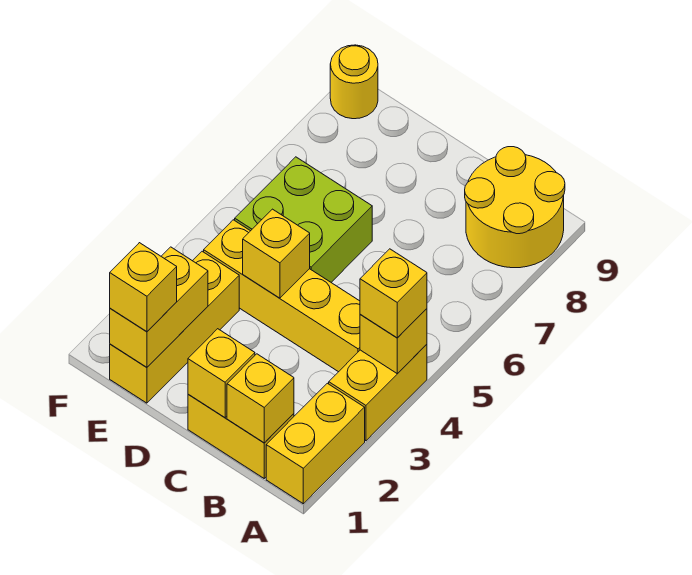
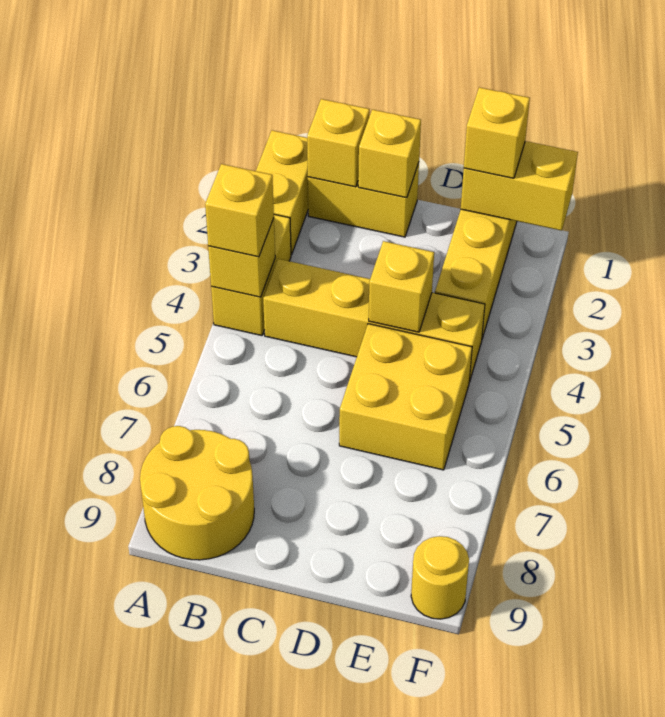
lime brick D5:E6 level 1 -> yellow brick D5:E6 level 1
yellow brick E1:E2 level 2 -> yellow brick E1:F1 level 2

